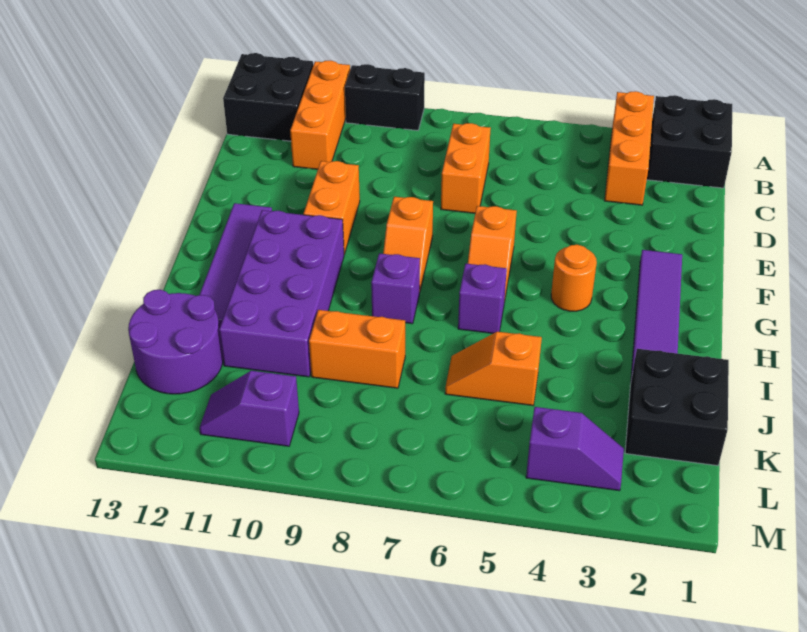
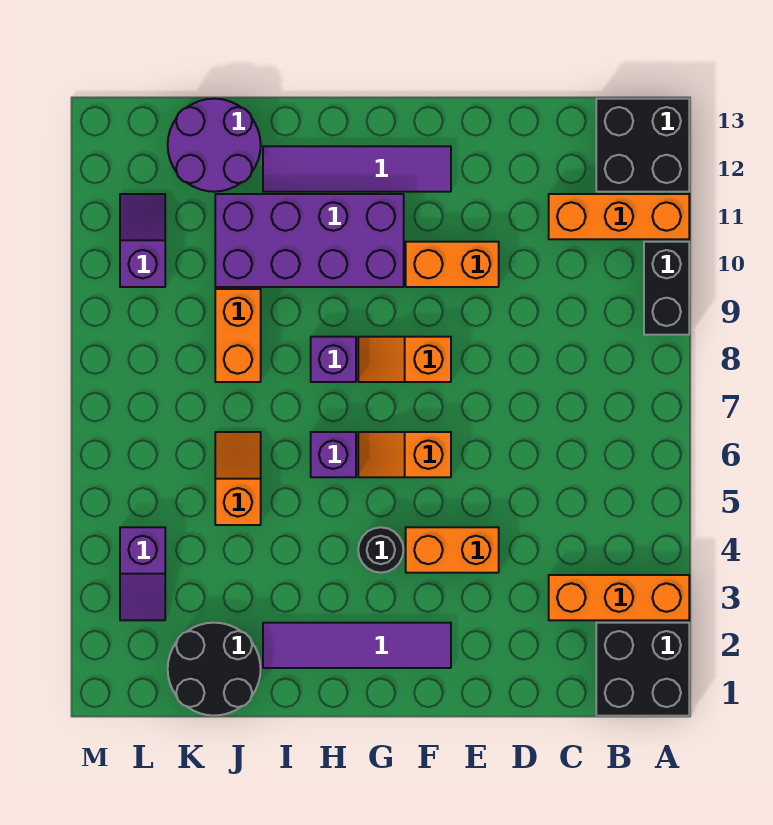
orange brick C7:D7 level 1 -> orange brick E4:F4 level 1
orange round brick G4 level 1 -> black round brick G4 level 1
black brick J1:K2 level 1 -> black round brick J1:K2 level 1

